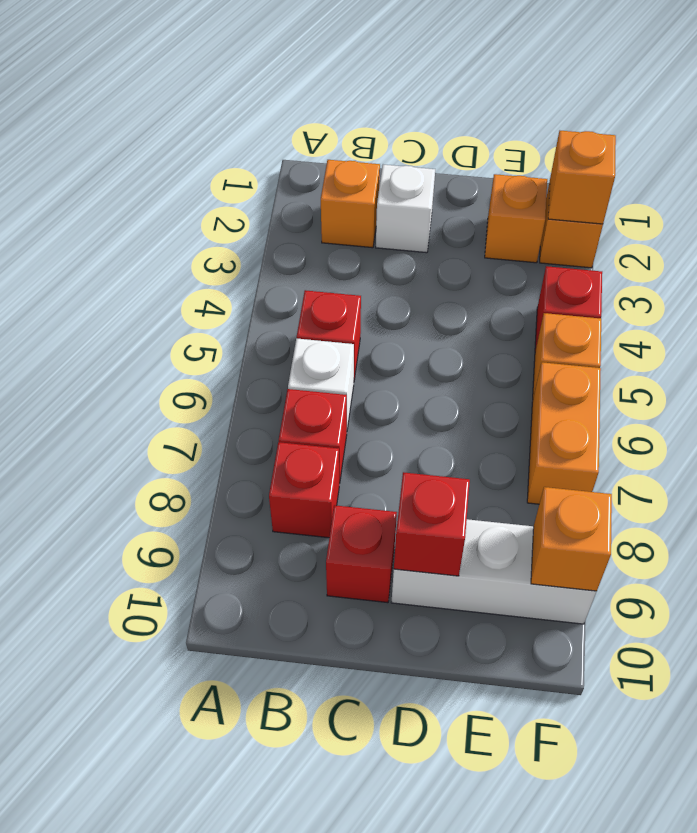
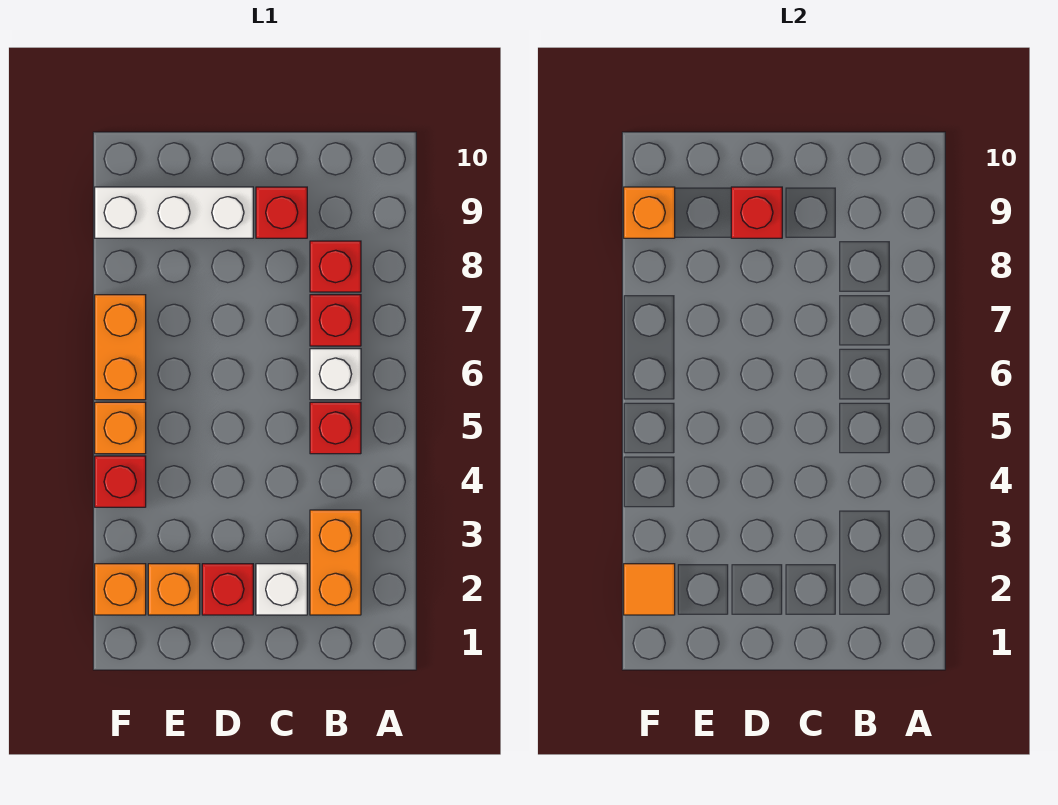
orange brick B2 level 1 -> orange brick B2:B3 level 1
none -> red brick D2 level 1
orange brick F2 level 2 -> orange tile F2 level 2

